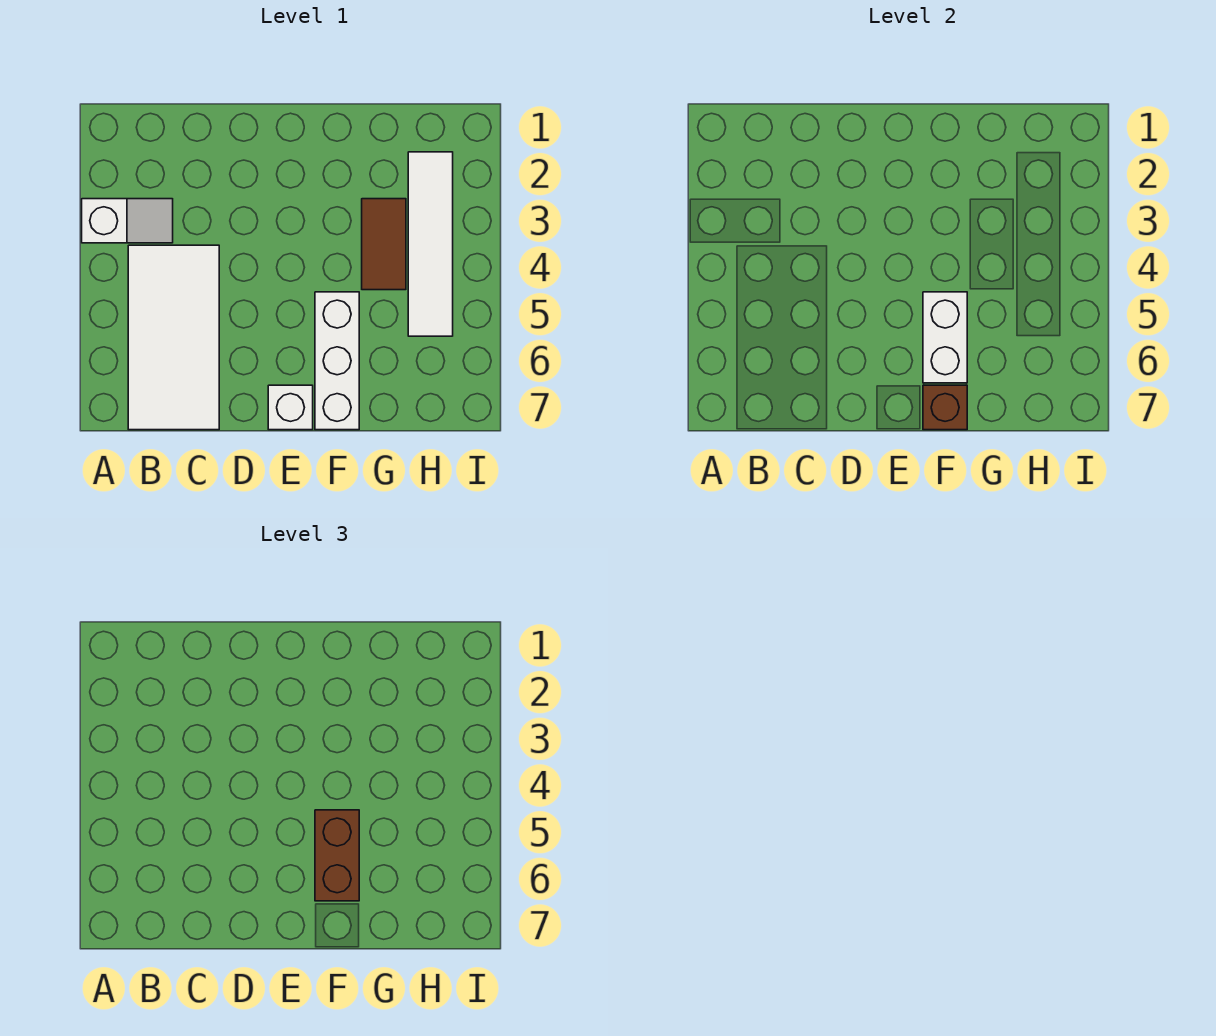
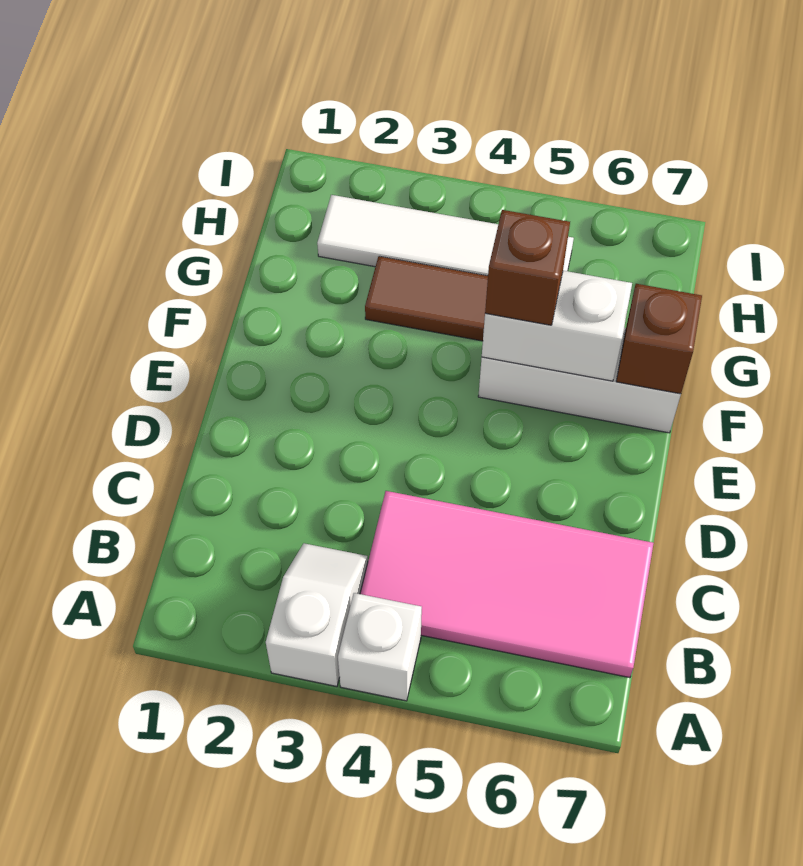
white tile B4:C7 level 1 -> pink tile B4:C7 level 1
white brick E7 level 1 -> white brick A4 level 1
brown brick F5:F6 level 3 -> brown brick F5 level 3

